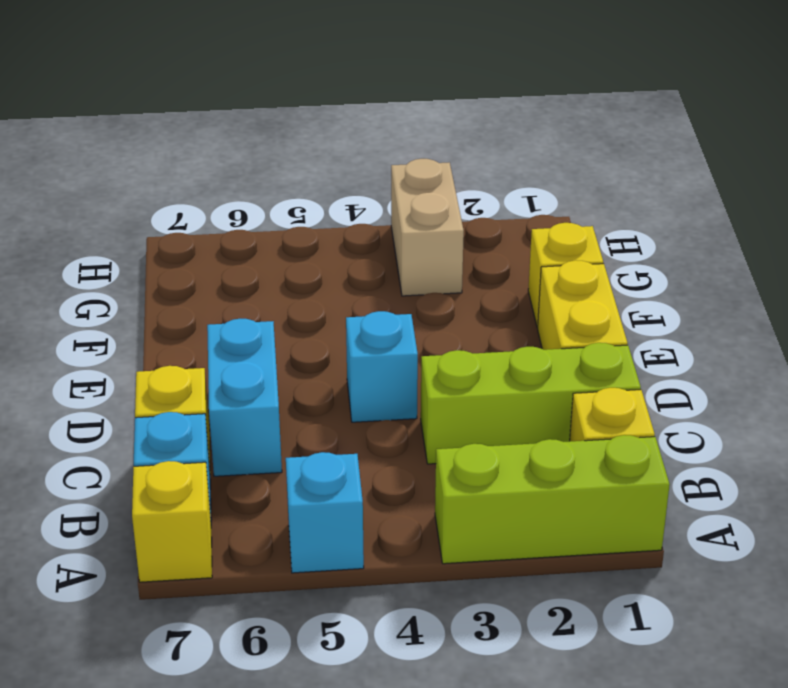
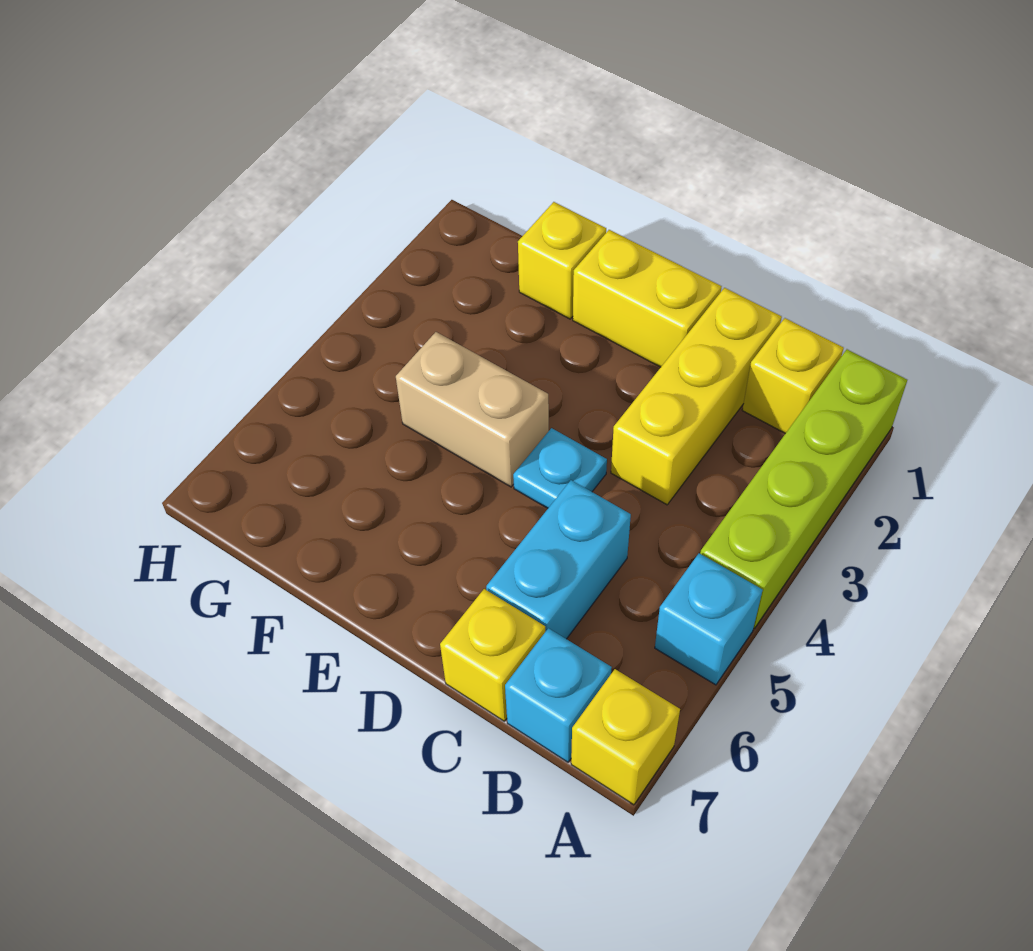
lime brick A1:A3 level 1 -> lime brick A1:A4 level 1
lime brick C1:C3 level 1 -> yellow brick C1:C3 level 1
cyan brick C6:D6 level 1 -> cyan brick C5:C6 level 1
cyan brick D4 level 1 -> cyan plate D4 level 1
tan brick G3:H3 level 1 -> tan brick E4:F4 level 1

